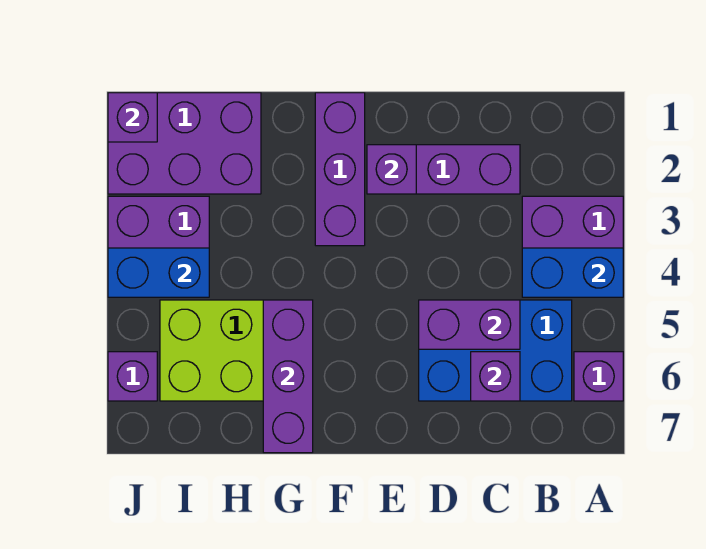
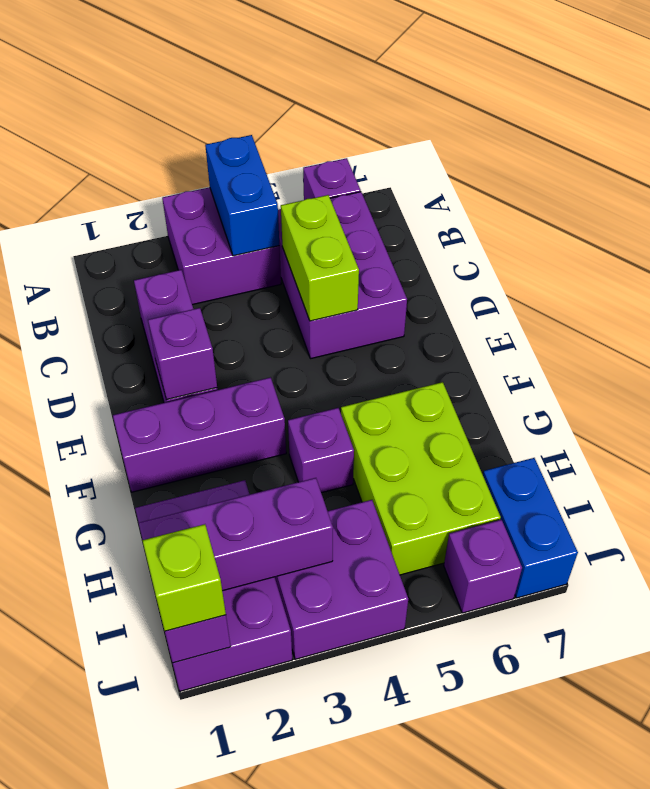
blue brick B5:D6 level 1 -> purple brick B5:D6 level 1
purple brick C5:D5 level 2 -> lime brick C5:D5 level 2
purple brick C6 level 2 -> purple brick G4 level 1
purple brick G5:G7 level 2 -> purple brick I1:I3 level 2
blue brick I4:J4 level 2 -> blue brick I7:J7 level 1
none -> lime brick J1 level 3

